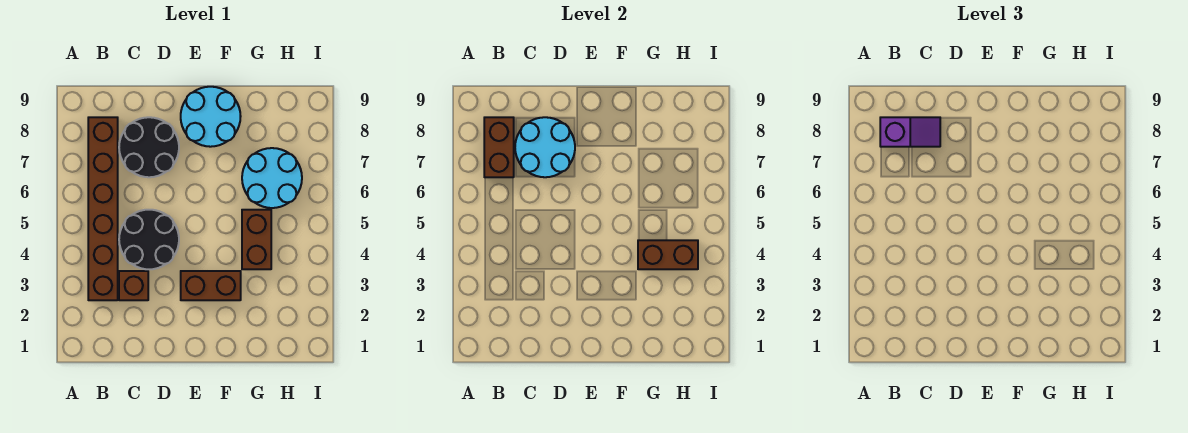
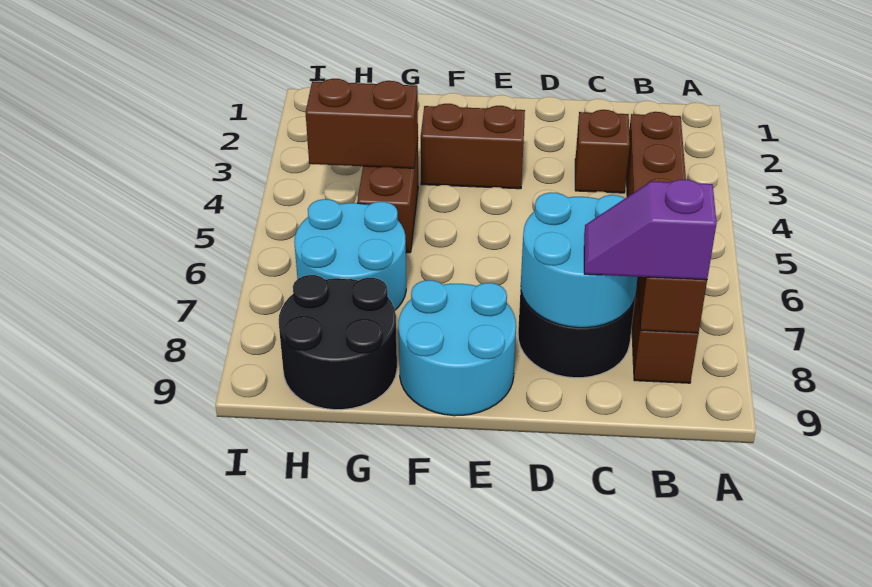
black round brick C4:D5 level 1 -> black round brick G8:H9 level 1

